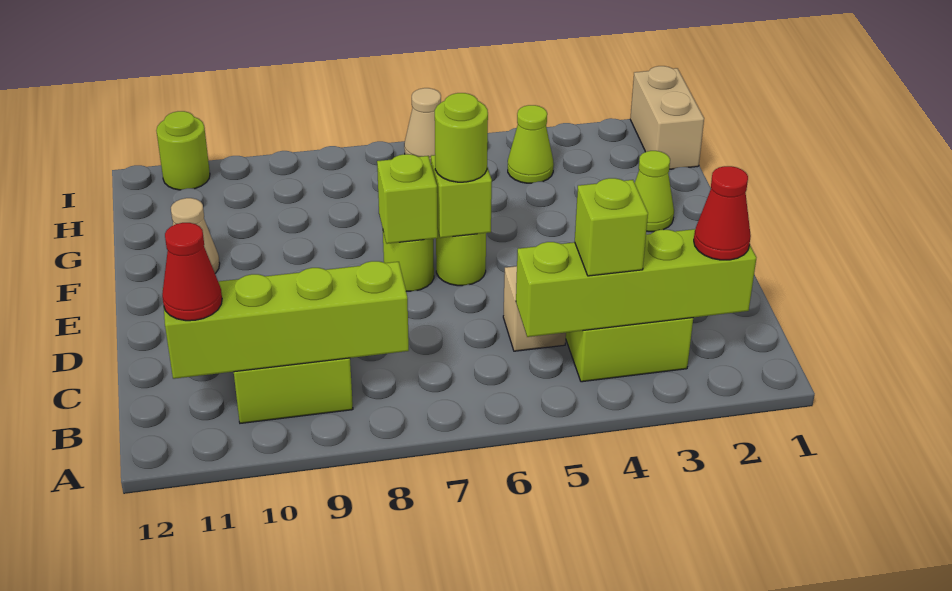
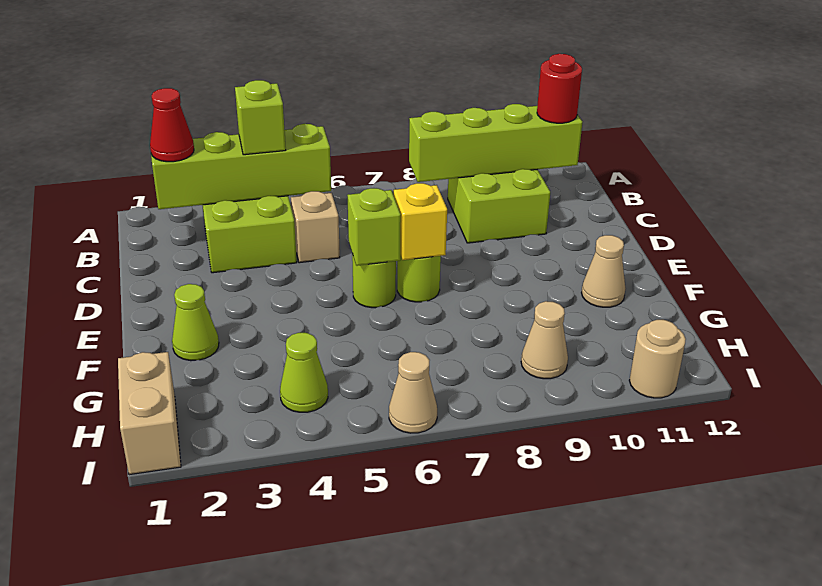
red cone B11 level 3 -> red round brick B11 level 3
lime round brick E6 level 3 -> none
lime brick E7 level 2 -> yellow brick E7 level 2
none -> tan cone H9 level 1
lime round brick I11 level 1 -> tan round brick I11 level 1

